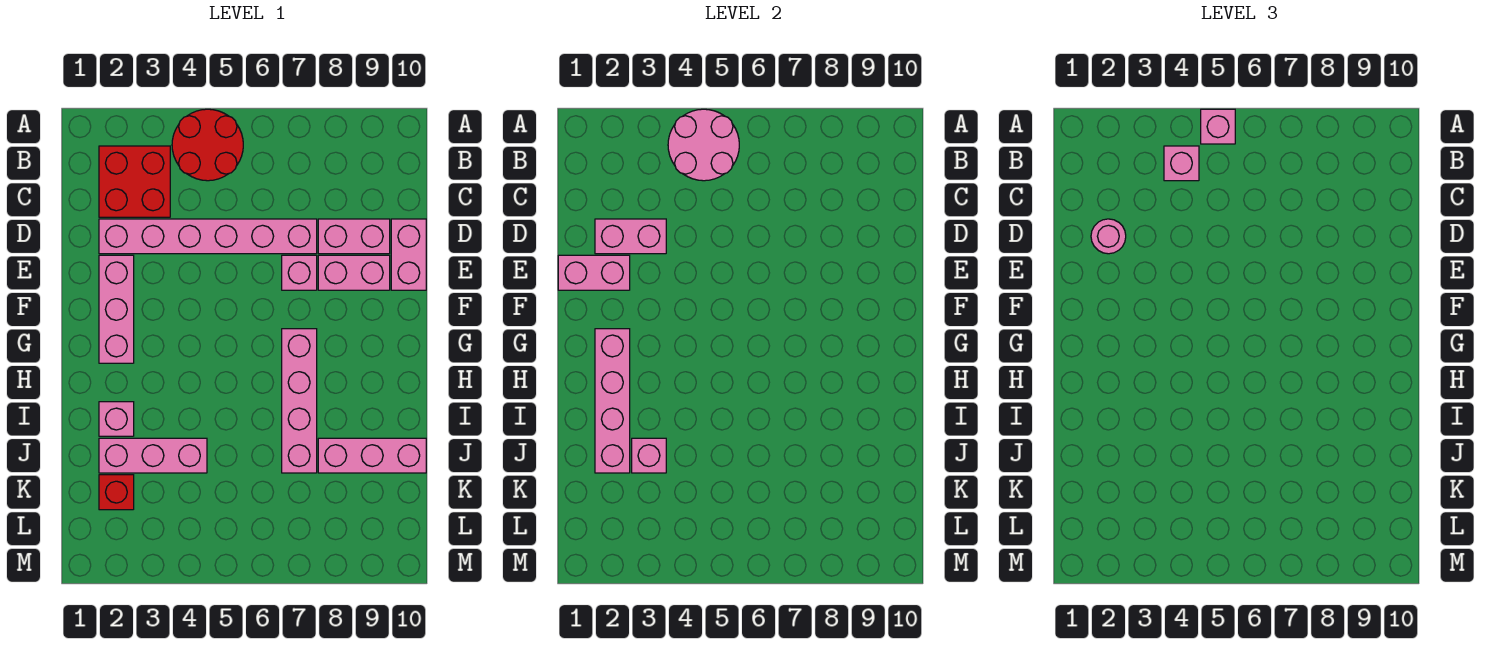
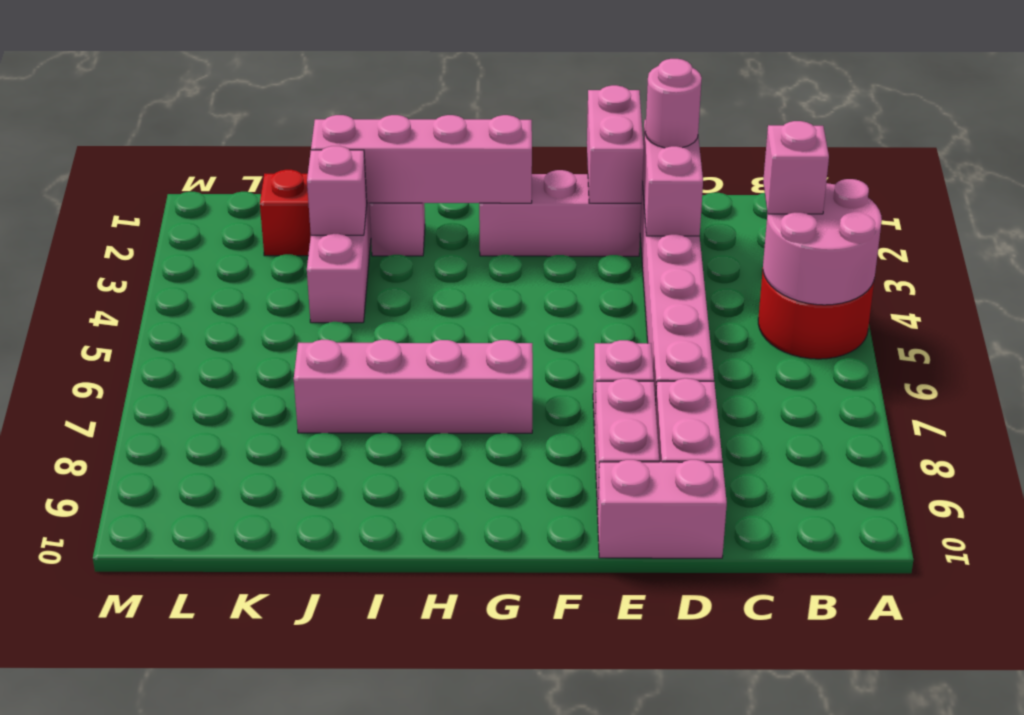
pink brick A5 level 3 -> none
red brick B2:C3 level 1 -> none
pink brick J8:J10 level 1 -> none

